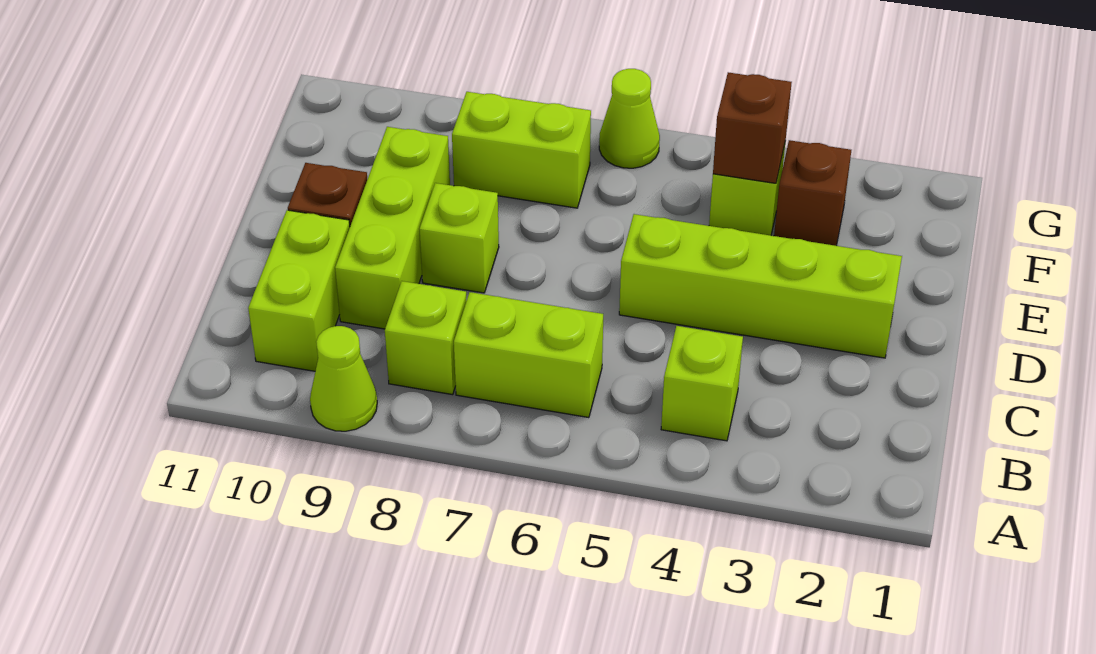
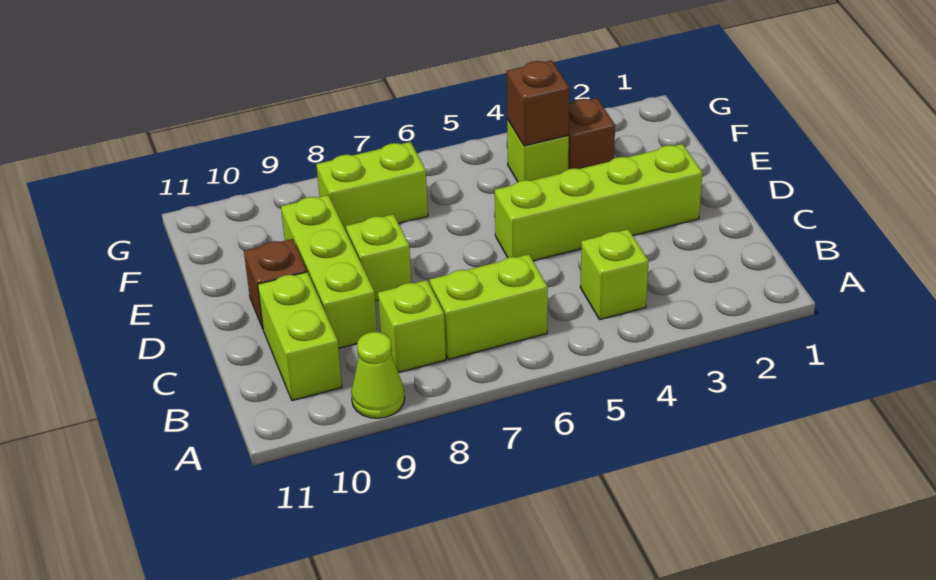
lime cone G6 level 1 -> none

